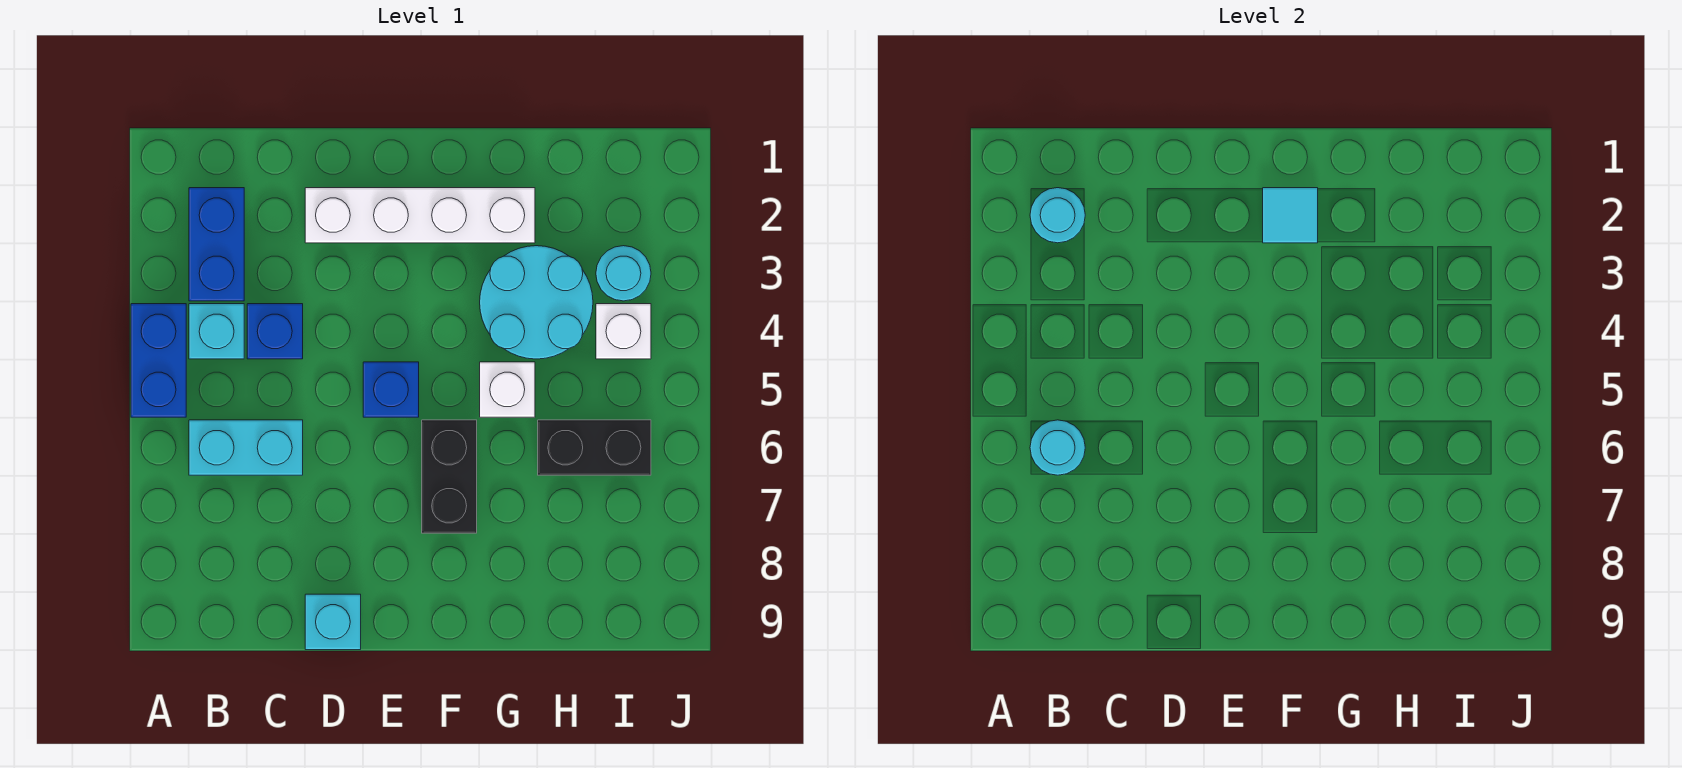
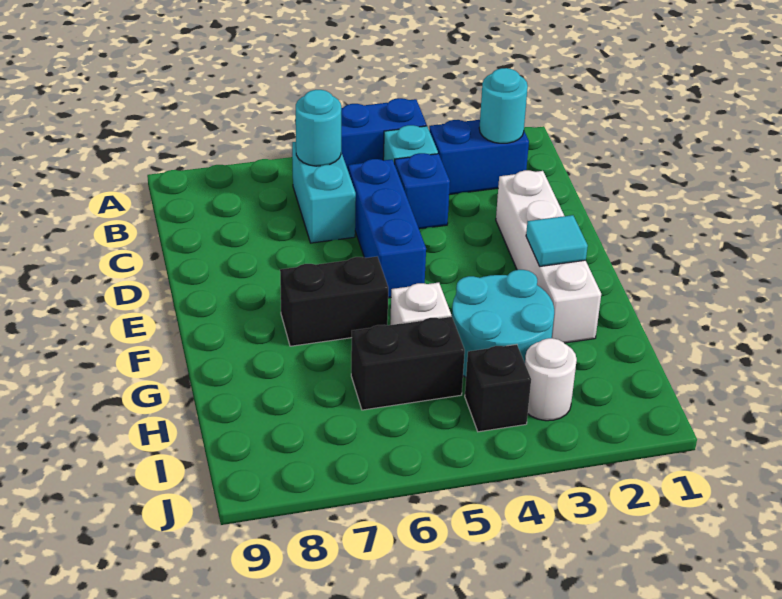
cyan brick D9 level 1 -> none
blue brick E5 level 1 -> blue brick C5:E5 level 1
black brick H6:I6 level 1 -> black brick H5:H6 level 1
cyan round brick I3 level 1 -> white round brick I3 level 1
white brick I4 level 1 -> black brick I4 level 1

